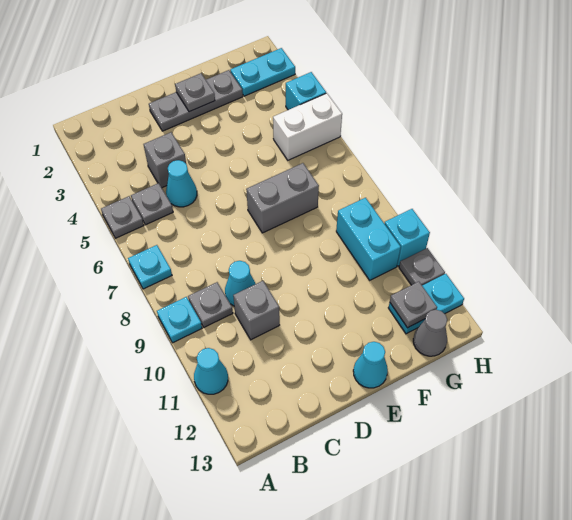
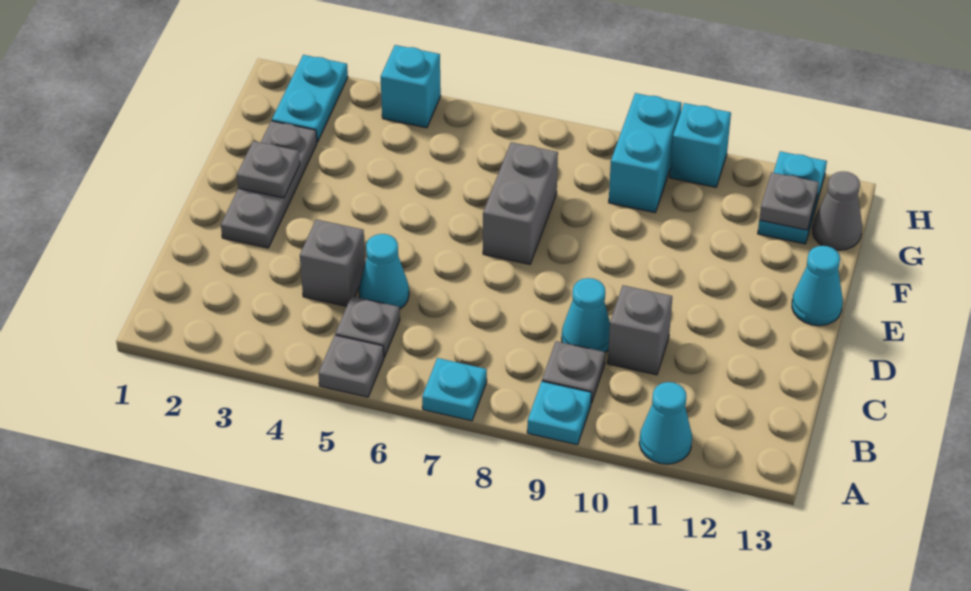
white brick G5:H5 level 1 -> none
cyan brick G9:G10 level 1 -> cyan brick G9:H9 level 1
grey plate H11 level 1 -> none

